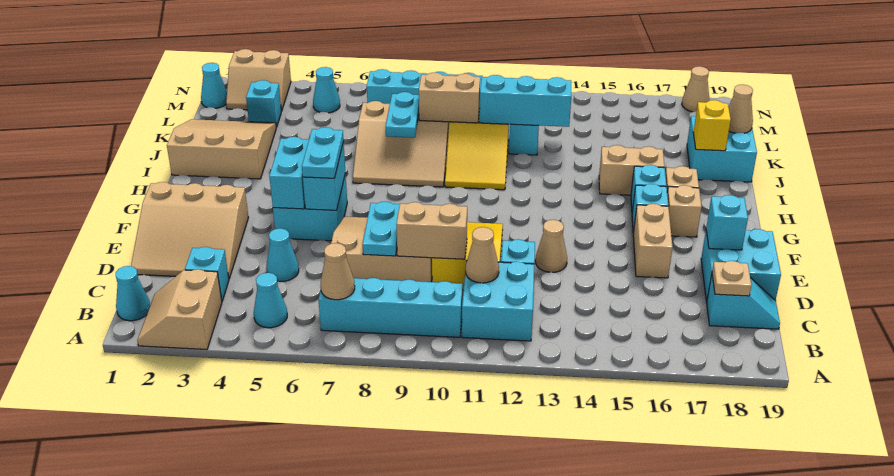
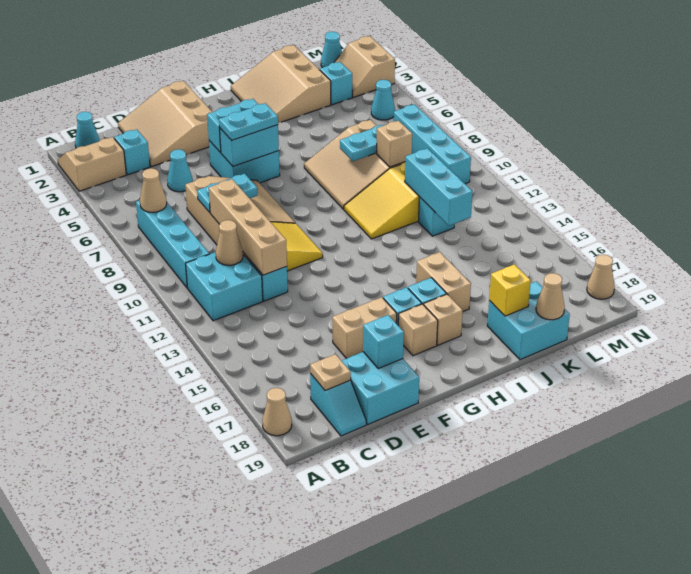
cyan cone B5 level 1 -> none
tan brick D9:D10 level 2 -> tan brick D9:D12 level 2
tan cone E13 level 1 -> tan cone A18 level 1
tan slope I1:K3 level 1 top I -> tan slope I1:K3 level 1 top K
tan brick K9:K10 level 2 -> tan brick K9 level 2

